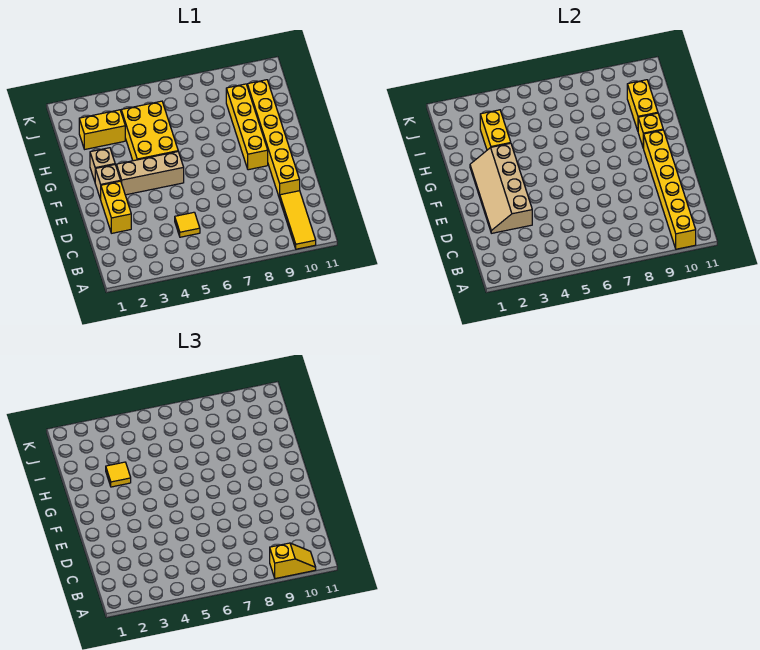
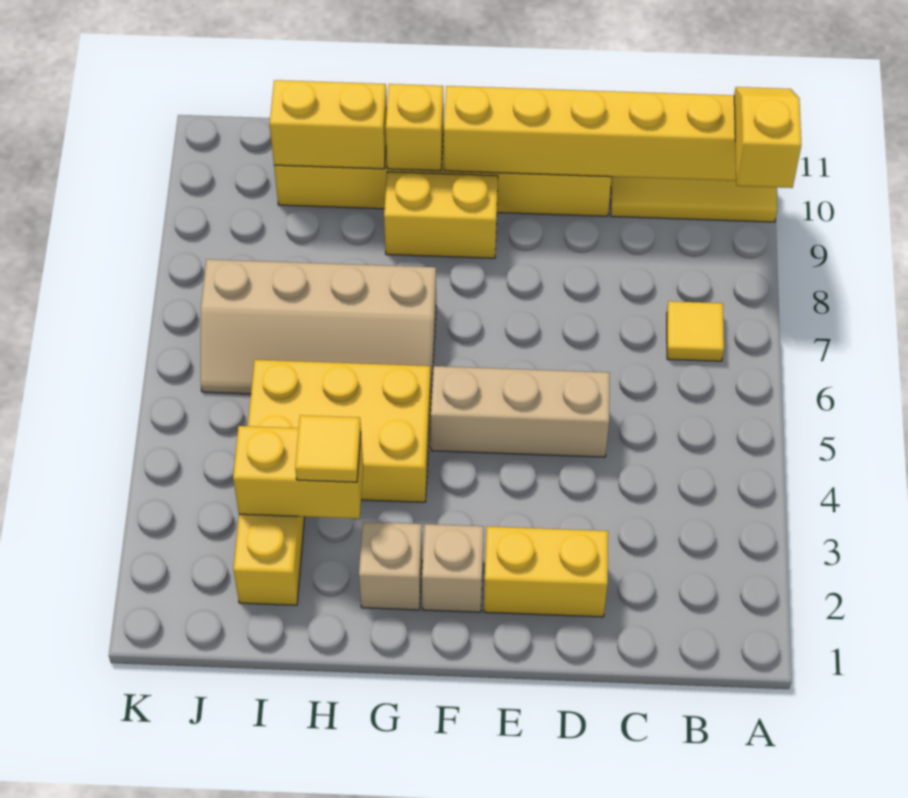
yellow tile C5 level 1 -> yellow tile B7 level 1
tan slope D2:G3 level 2 top 3 -> tan slope G6:J7 level 1 top 7
tan brick F3:F5 level 1 -> tan brick D5:F5 level 1
yellow brick F9:I9 level 1 -> yellow brick F9:G9 level 1

